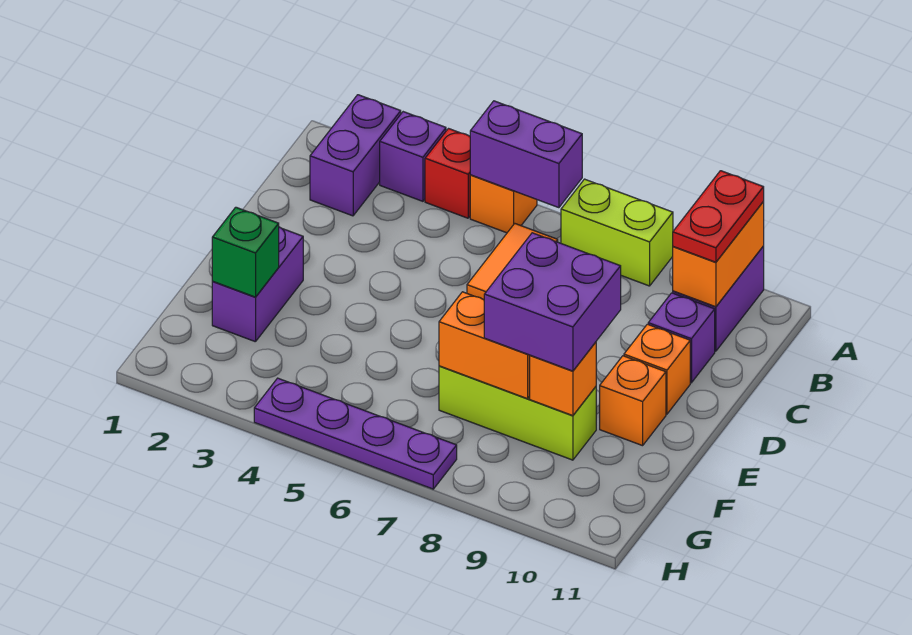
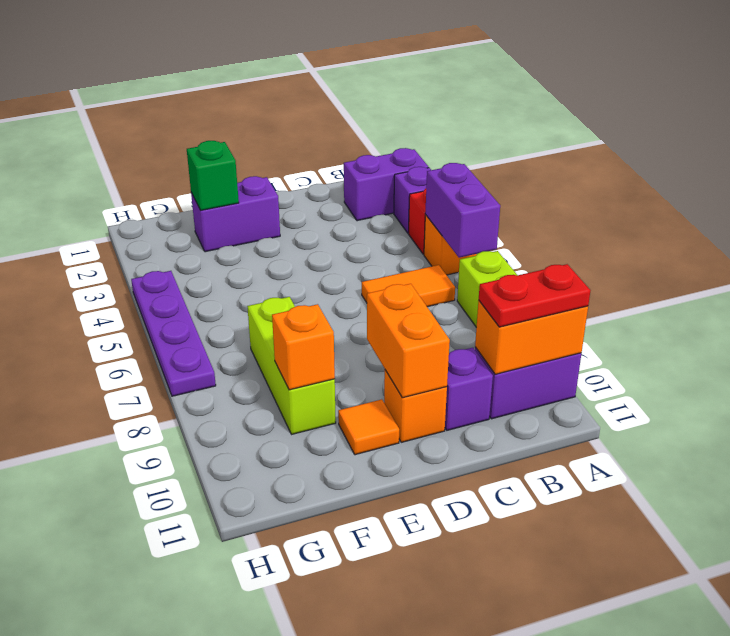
purple brick E8:F9 level 3 -> none
orange brick E10 level 1 -> orange tile E10 level 1
orange brick F7:F8 level 2 -> orange brick D9:D10 level 2

